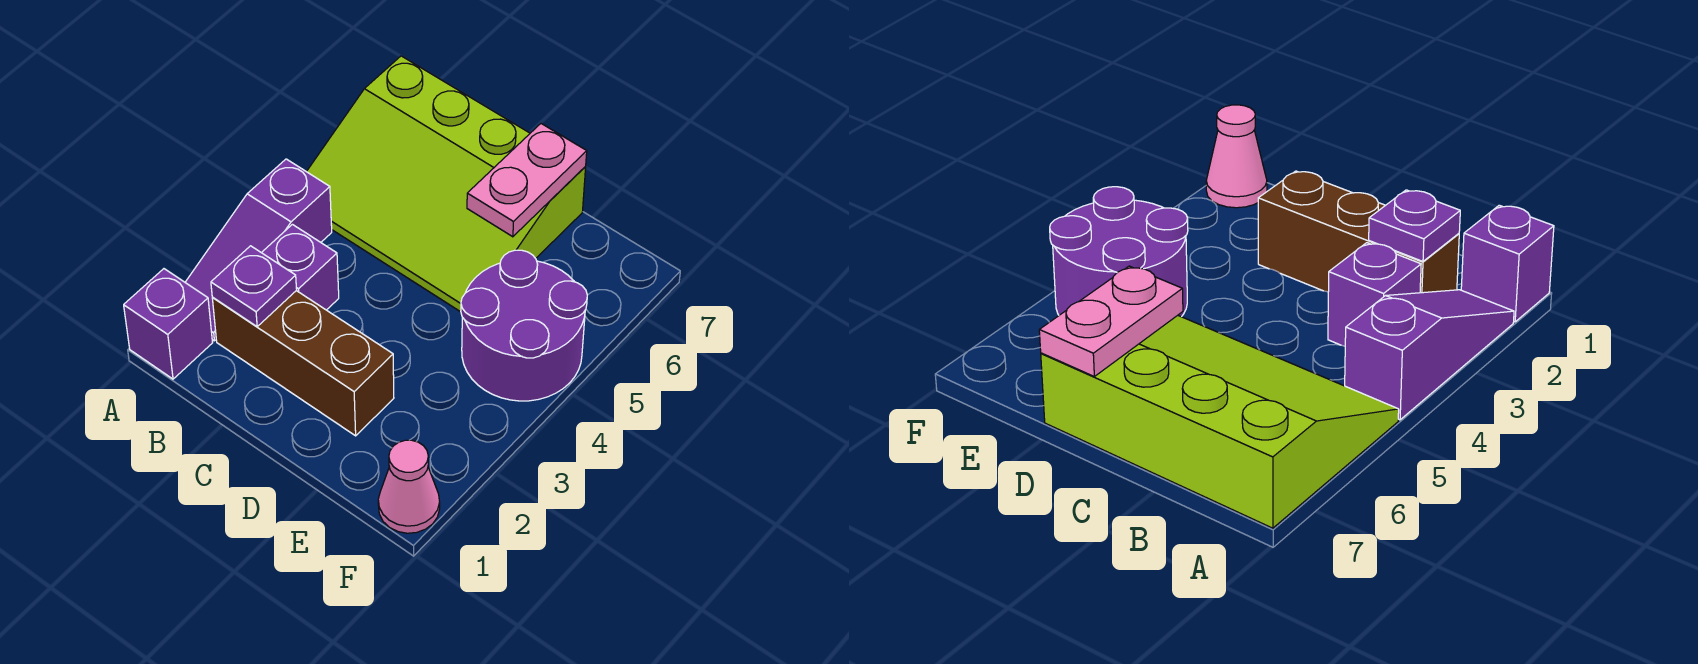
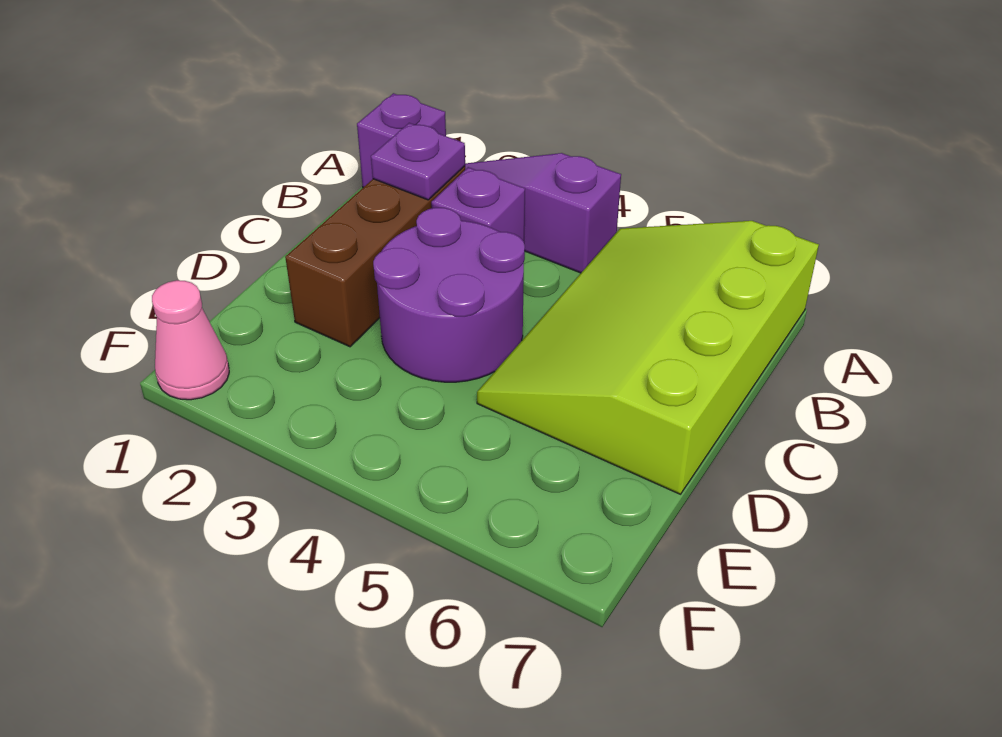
pink plate D6:D7 level 2 -> none
purple round brick E4:F5 level 1 -> purple round brick C3:D4 level 1

